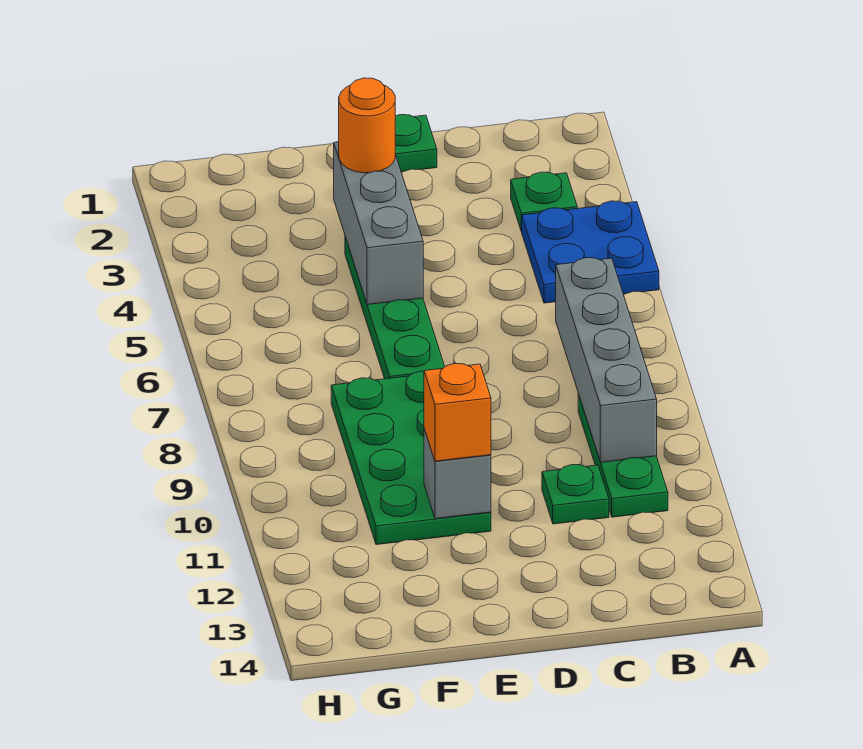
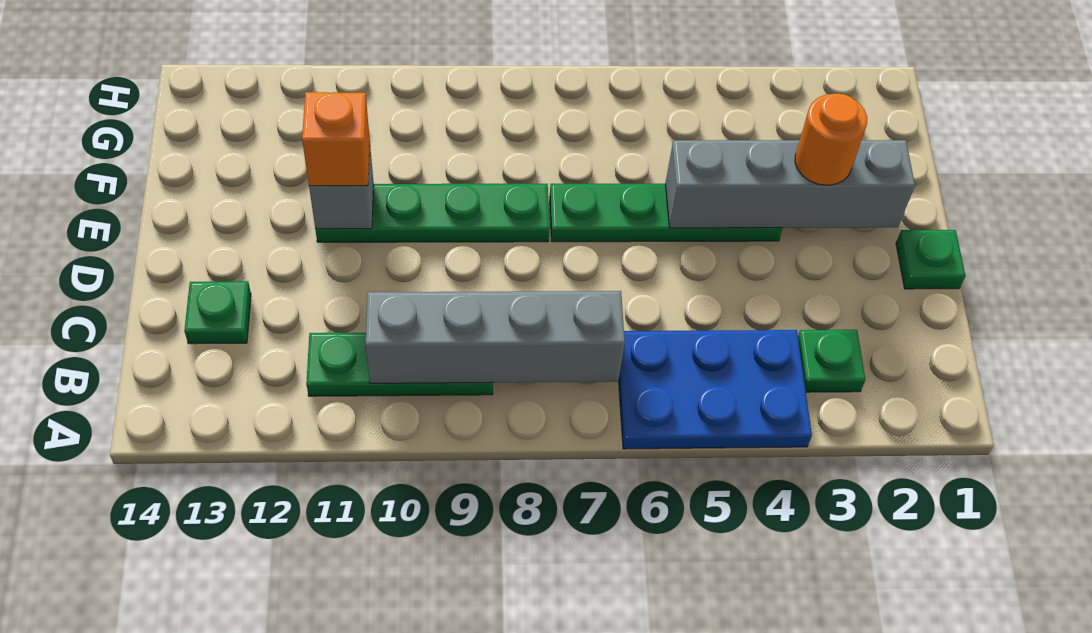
blue plate A4:B5 level 1 -> blue plate A4:B6 level 1
green plate C11 level 1 -> green plate C13 level 1
grey brick E3:E5 level 2 -> grey brick E2:E5 level 2
green plate E8:F11 level 1 -> green plate E8:E11 level 1

